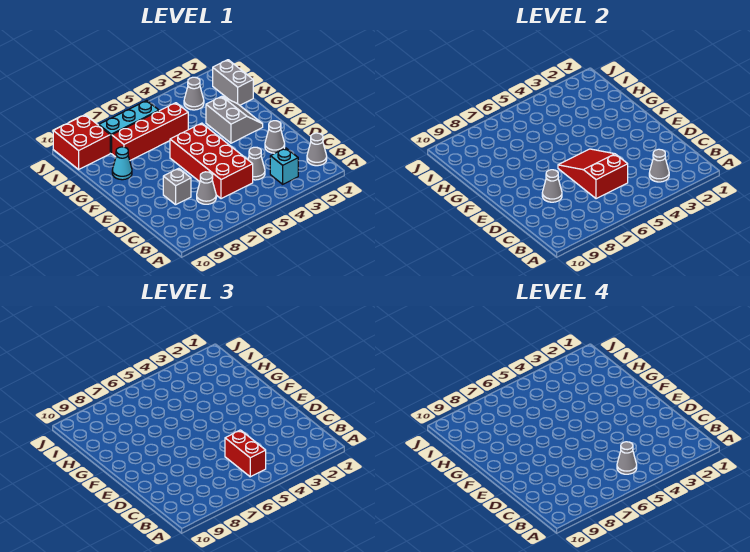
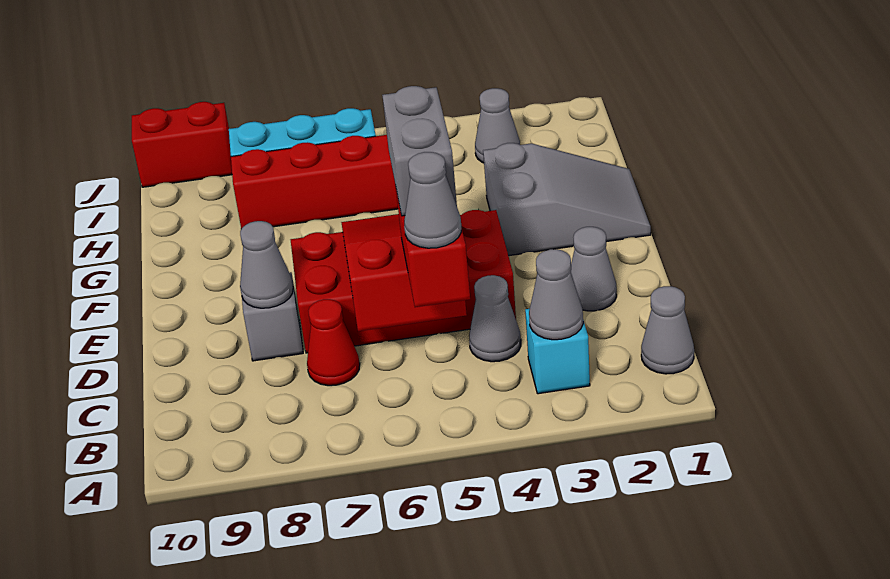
red brick C5:F6 level 1 -> red brick D4:E7 level 1
grey cone C7 level 1 -> red cone C7 level 1
grey slope F2:G3 level 1 top 3 -> grey slope F1:G3 level 1 top 3
cyan cone G9 level 1 -> none
grey brick H1:I1 level 1 -> grey brick C5:D5 level 4
red brick I9:J10 level 1 -> red brick J9:J10 level 1

